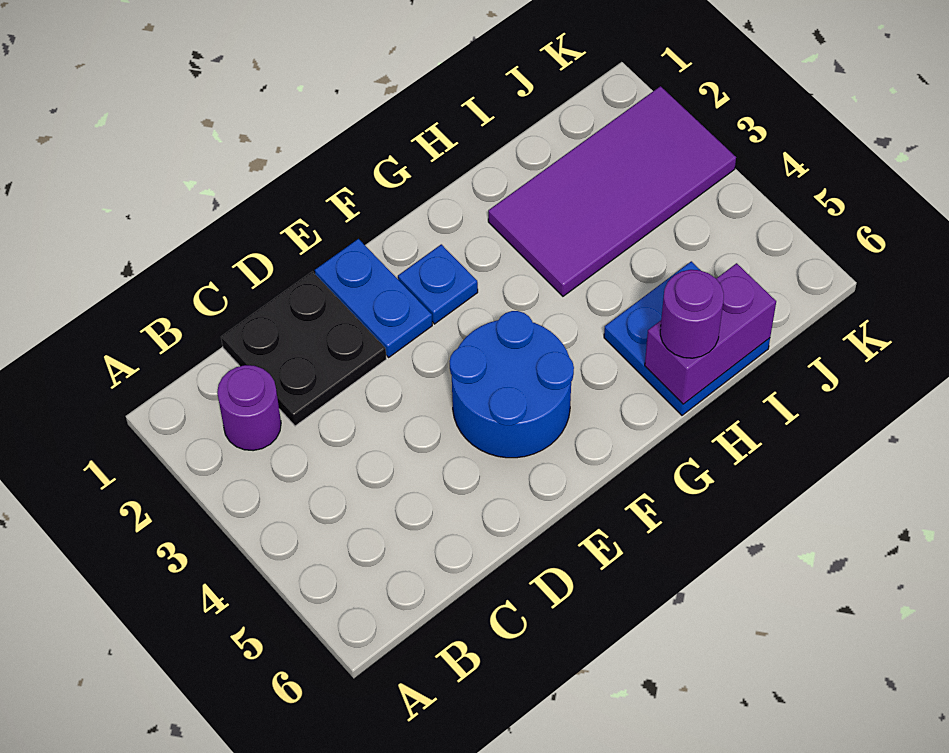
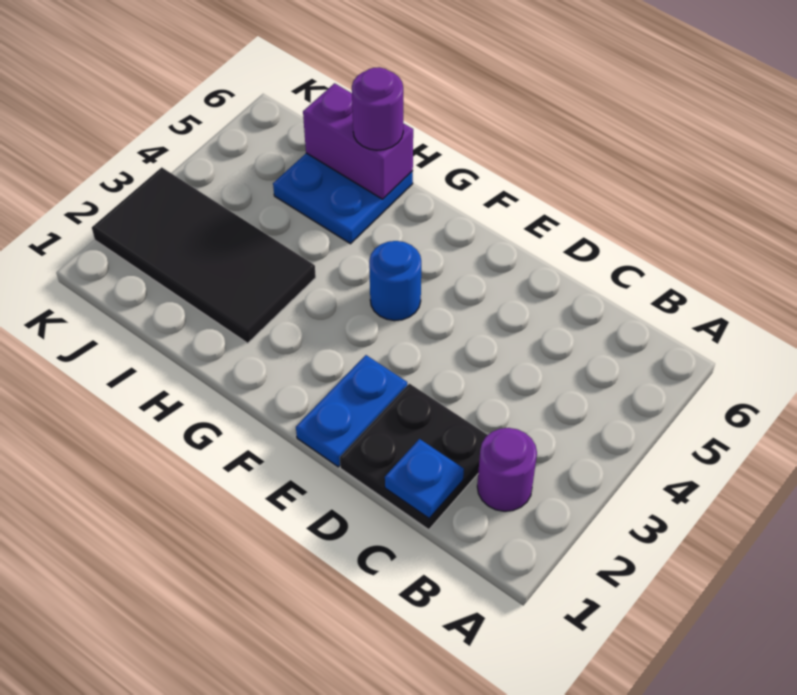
blue round brick E4:F5 level 1 -> blue round brick F4 level 1
blue plate F2 level 1 -> blue plate C1 level 2
purple tile H2:K3 level 1 -> black tile H2:K3 level 1

